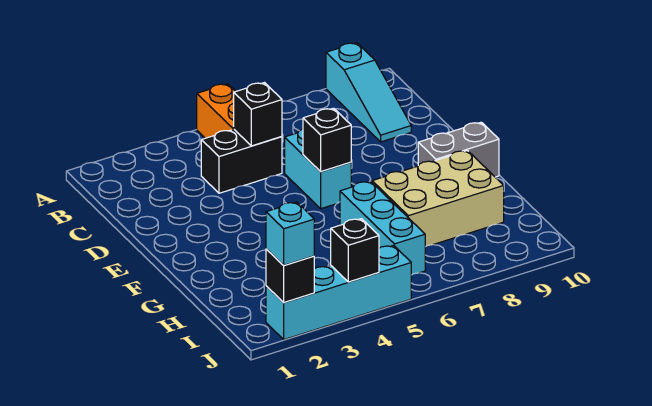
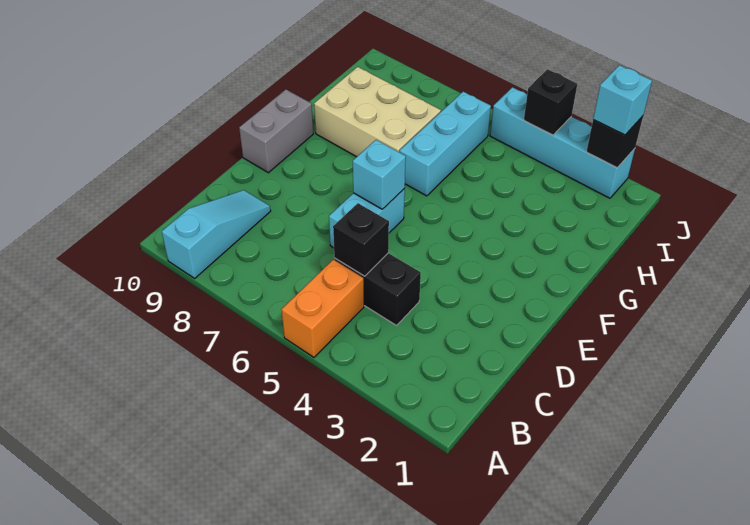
black brick E6 level 2 -> cyan brick E6 level 2
grey brick F9:F10 level 1 -> grey brick E10:F10 level 1

